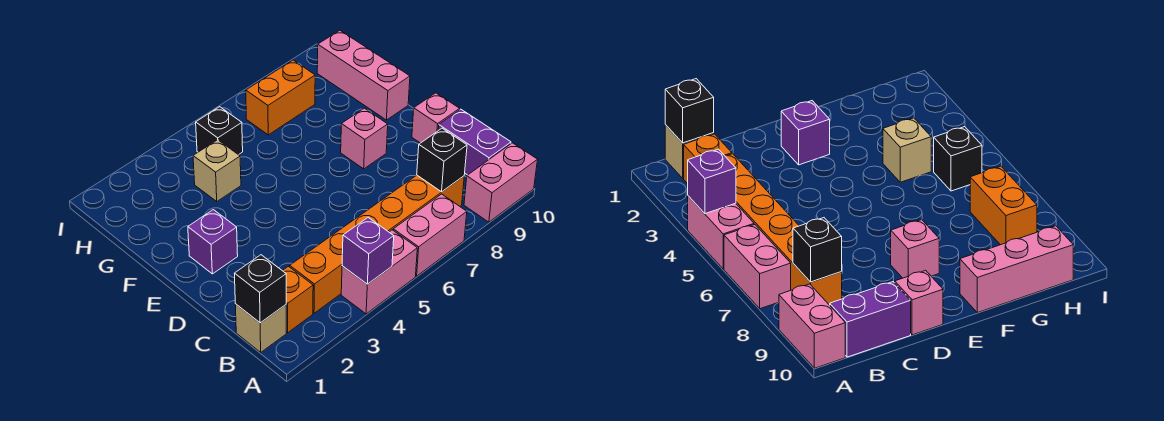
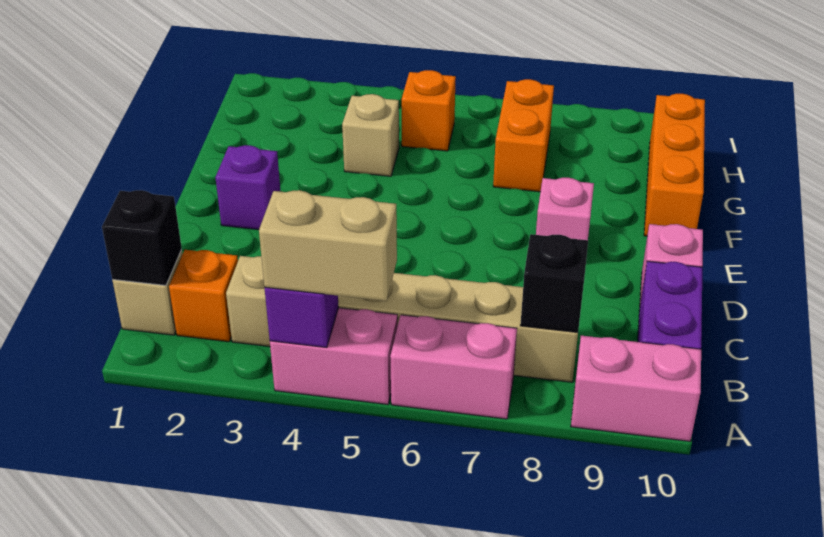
none -> tan brick A4:A5 level 3
orange brick B3:B8 level 1 -> tan brick B3:B8 level 1
pink brick F10:H10 level 1 -> orange brick F10:H10 level 1
black brick H5 level 1 -> orange brick H5 level 1
orange brick H7:H8 level 1 -> orange brick G7:H7 level 1

